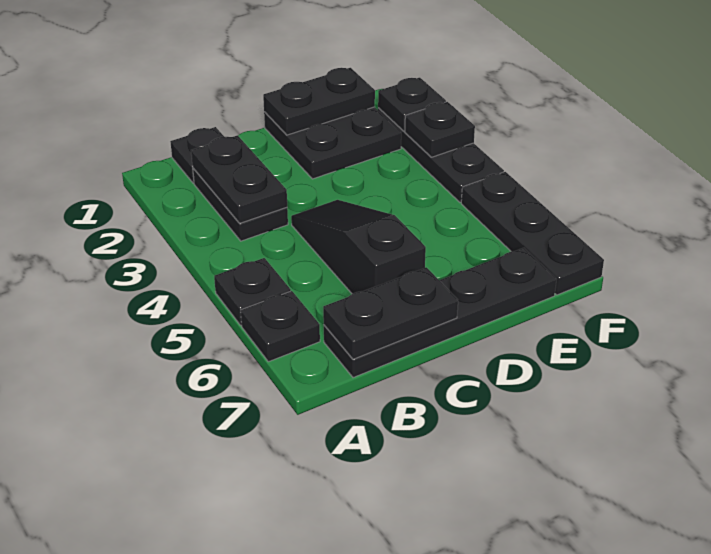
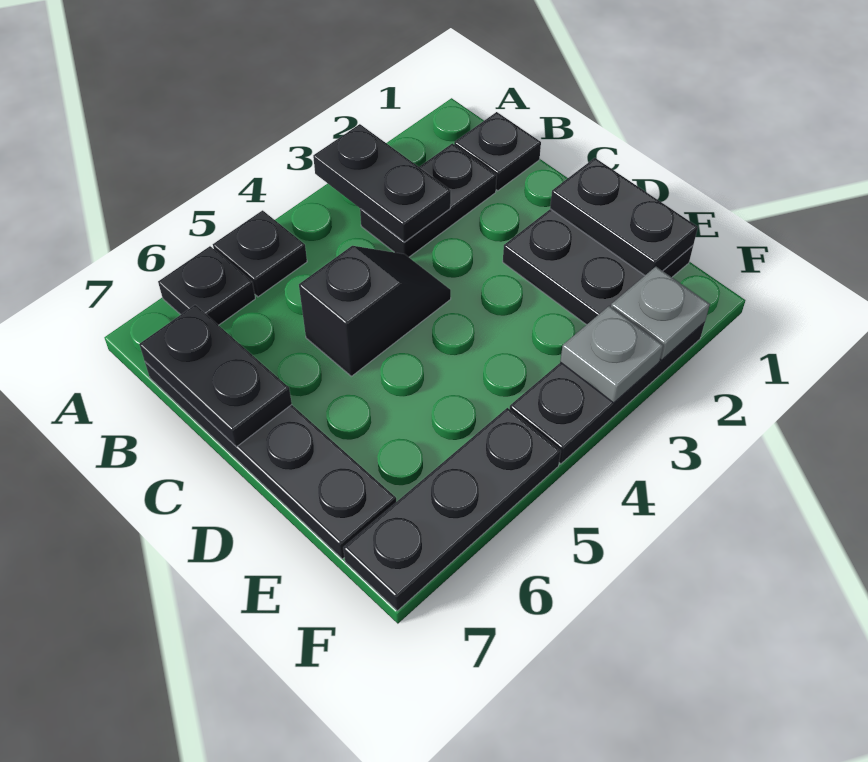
black plate B2:B3 level 2 -> black plate A3:B3 level 2
black slope C4:C6 level 1 top 6 -> black slope C4:C5 level 1 top 5
black plate F2 level 2 -> grey plate F2 level 2
black plate F3 level 2 -> grey plate F3 level 2

